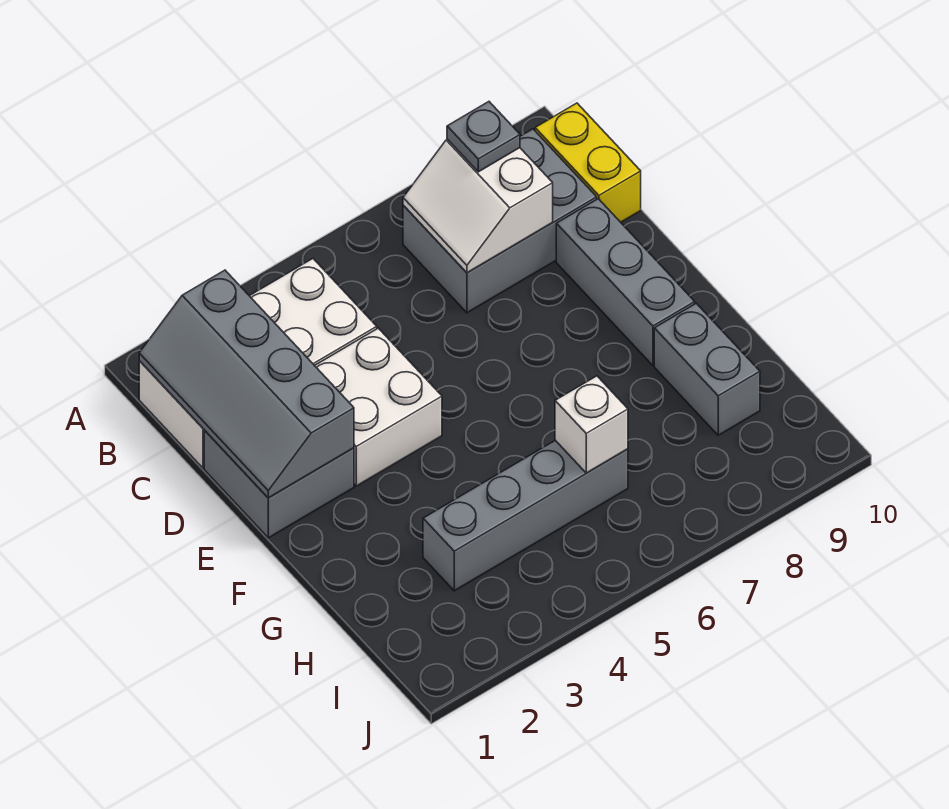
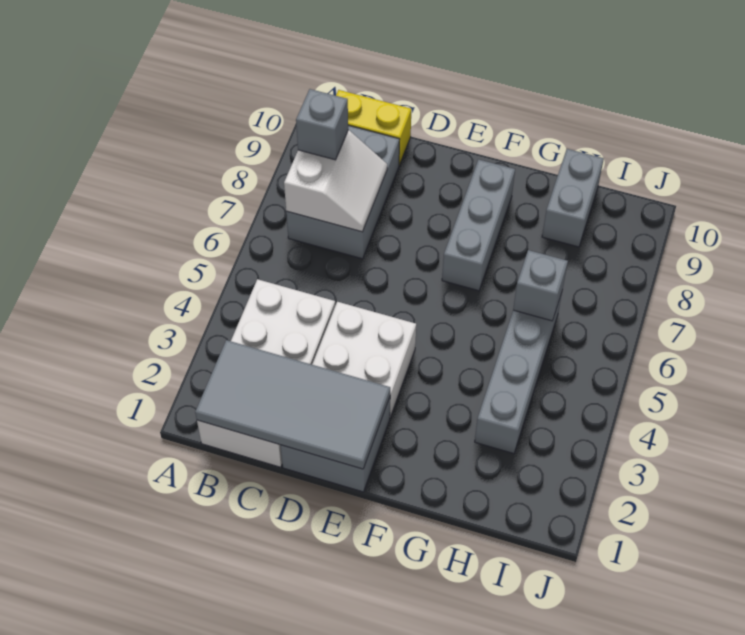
grey slope B1:E2 level 2 top 2 -> grey tile B1:E2 level 2
white slope B7:C8 level 2 top 8 -> white slope B7:C8 level 2 top B
grey plate B8 level 3 -> grey brick B8 level 3
grey brick D9:F9 level 1 -> grey brick F7:F9 level 1
grey brick G9:H9 level 1 -> grey brick H9:H10 level 1
white brick H6 level 2 -> grey brick H6 level 2

